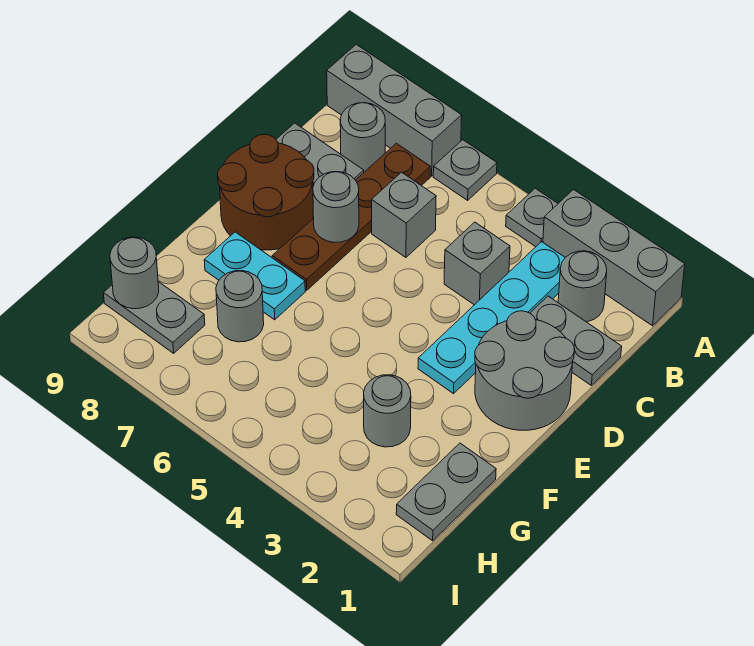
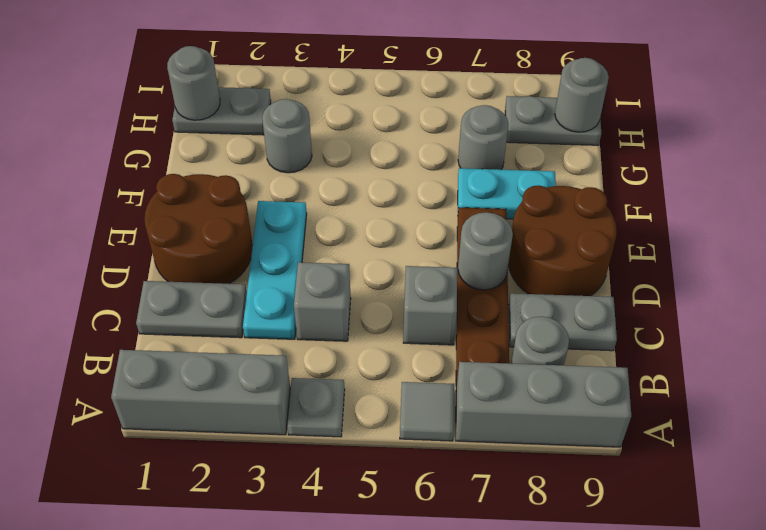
grey plate A6 level 1 -> grey tile A6 level 1
grey round brick B2 level 1 -> grey round brick H1 level 2
cyan plate B3:E3 level 1 -> cyan plate C3:E3 level 1
grey round brick D1:E2 level 1 -> brown round brick D1:E2 level 1
grey plate G1:H1 level 1 -> grey plate H1:H2 level 1

